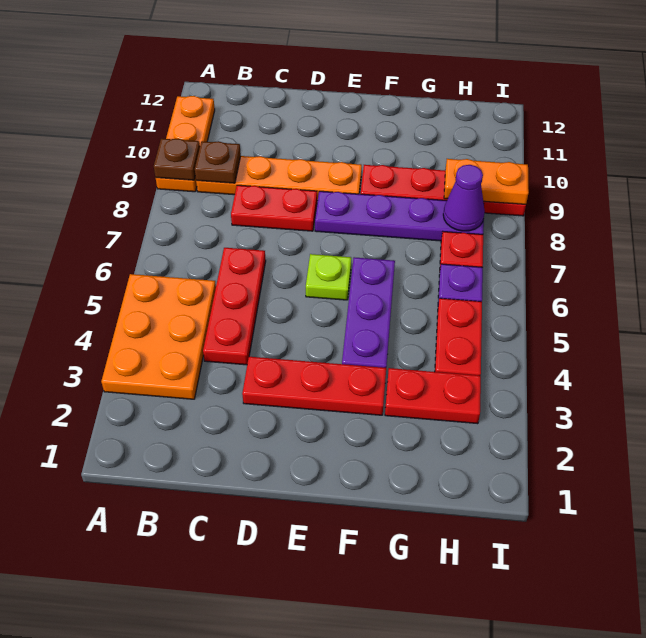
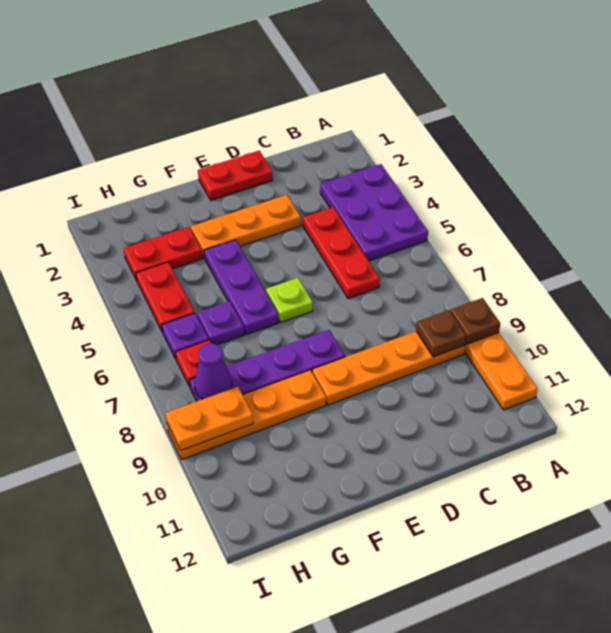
orange plate A3:B5 level 1 -> purple plate A3:B5 level 1
red plate C8:D8 level 1 -> red plate D1:E1 level 1
red plate D3:F3 level 1 -> orange plate D3:F3 level 1
red plate F9:I9 level 1 -> orange plate F9:I9 level 1
none -> purple plate G6 level 1

